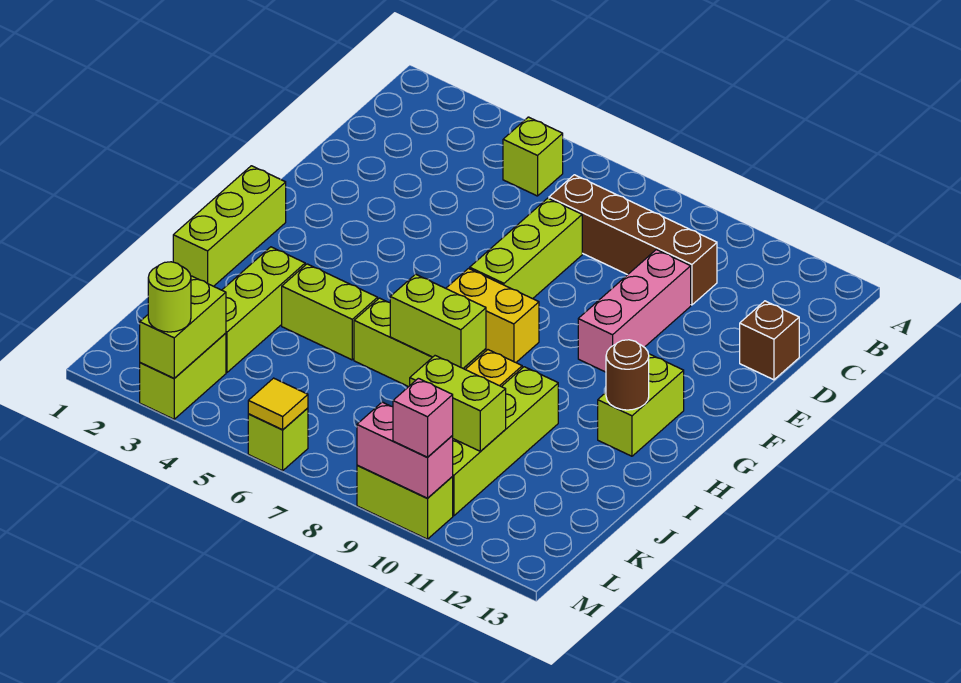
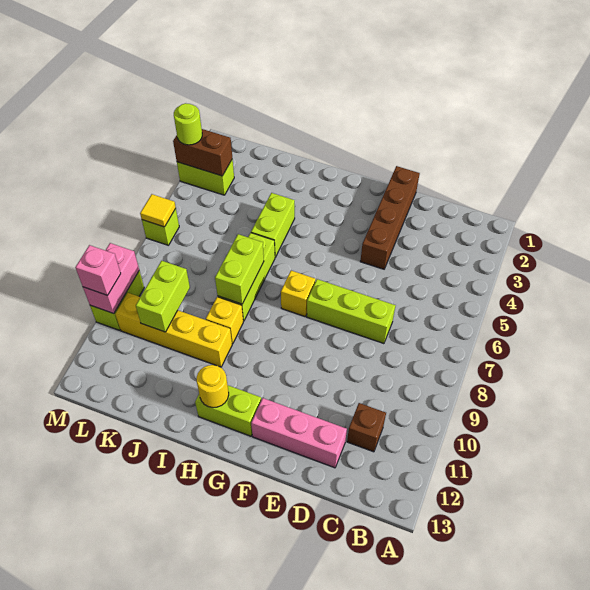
lime brick B5 level 1 -> none
brown brick C7:C10 level 1 -> brown brick E1:E4 level 1
pink brick D10:F10 level 1 -> pink brick D12:F12 level 1
brown brick D13 level 1 -> brown brick C11 level 1
lime brick G1:I1 level 1 -> none
yellow brick G7:G8 level 1 -> yellow brick G7 level 1
brown round brick H12 level 2 -> yellow round brick H12 level 2
lime brick I3:K3 level 1 -> none
lime brick I10:L10 level 1 -> yellow brick I10:L10 level 1
lime brick L3:M3 level 2 -> brown brick L3:M3 level 2

